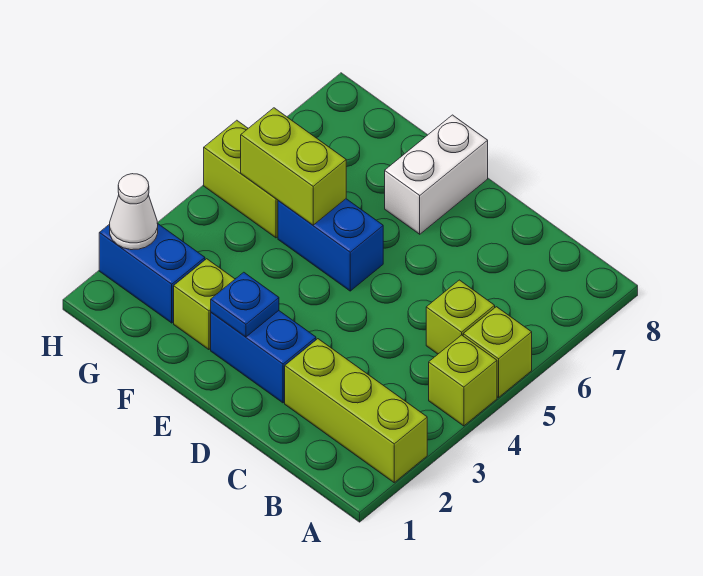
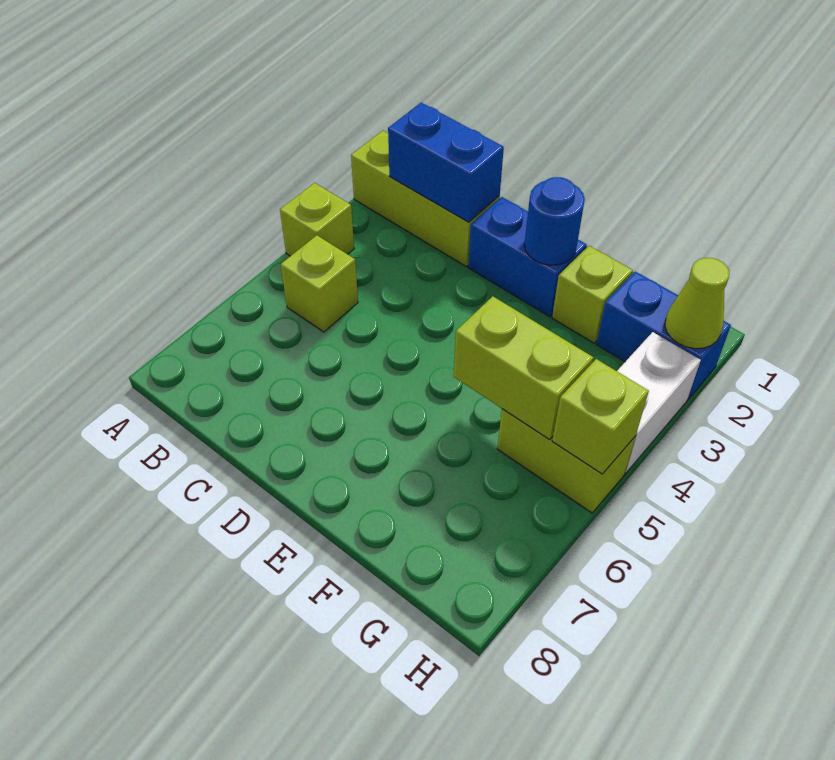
lime brick A5 level 1 -> lime brick H5 level 2
blue plate E2 level 2 -> blue round brick E2 level 2
blue brick E5:F5 level 1 -> blue brick B2:C2 level 2
white brick E7:E8 level 1 -> white brick H3:H4 level 1
white cone H2 level 2 -> lime cone H2 level 2

